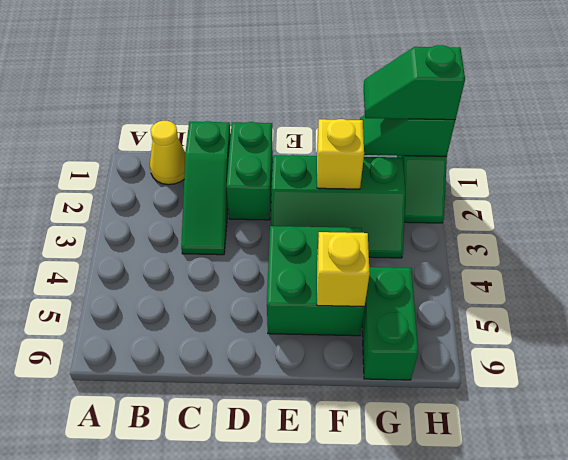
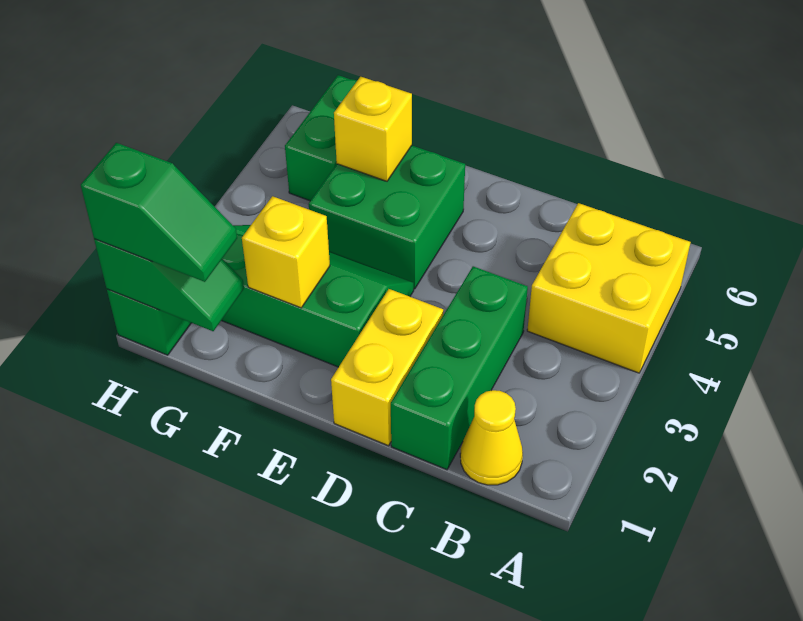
none -> yellow brick A4:B5 level 1
green slope C1:C3 level 1 top 1 -> green brick C1:C3 level 1
green brick D1:D2 level 1 -> yellow brick D1:D2 level 1

